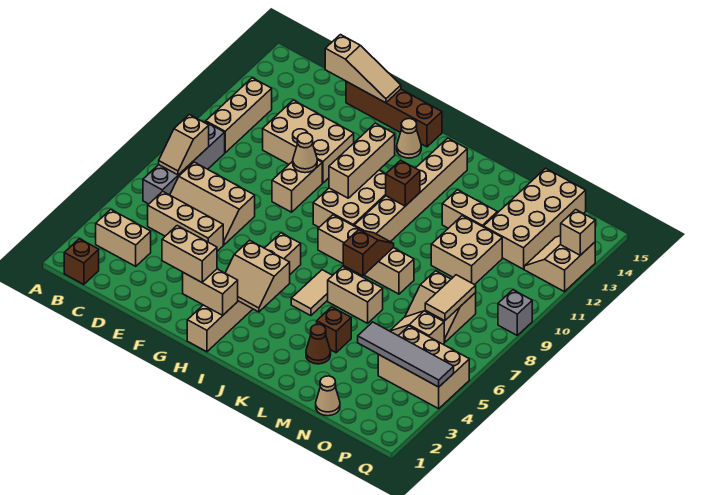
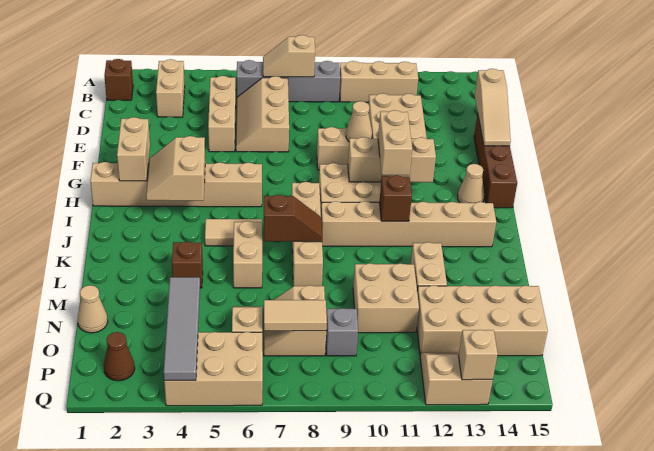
tan brick F2:G2 level 3 -> tan brick H11:I11 level 3
brown cone L3 level 1 -> brown cone P2 level 1
tan brick O4:Q5 level 1 -> tan brick P4:Q6 level 1
grey brick Q9 level 1 -> grey brick O9 level 1

